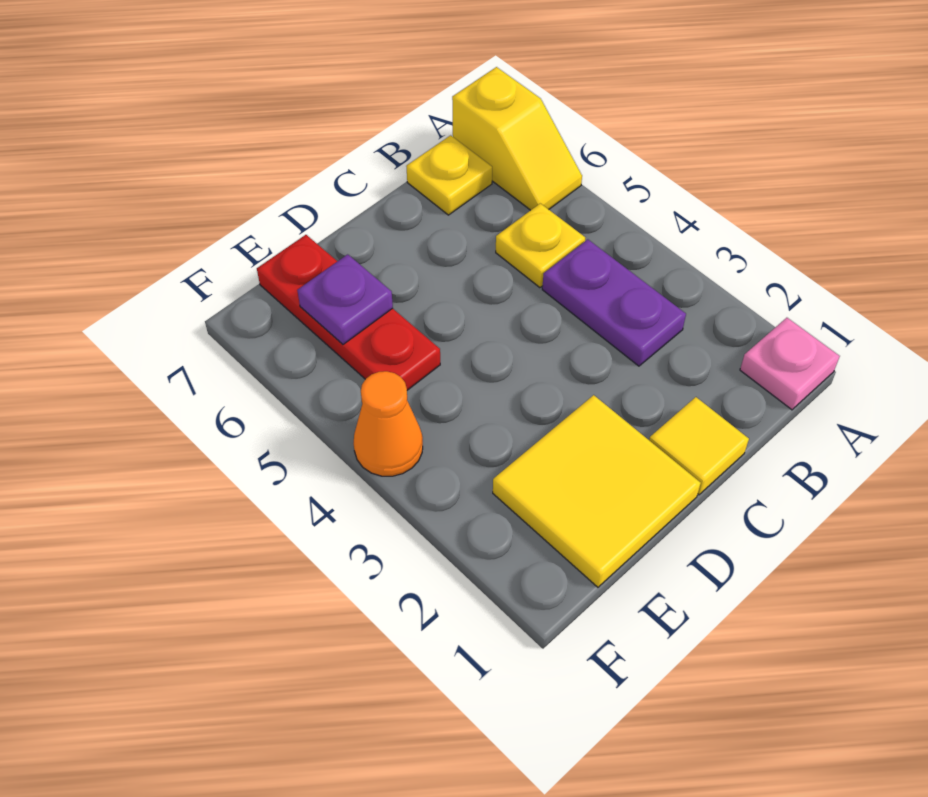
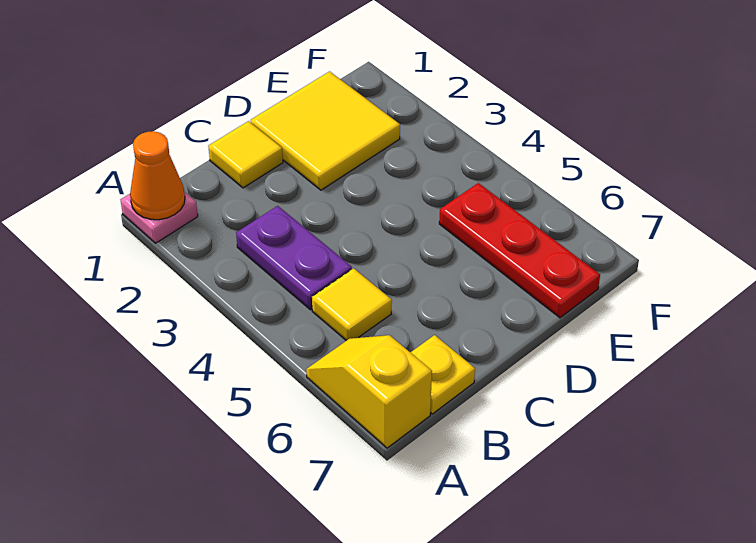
yellow plate B5 level 1 -> yellow tile B5 level 1
purple plate E6 level 2 -> none
orange cone F4 level 1 -> orange cone A1 level 2

